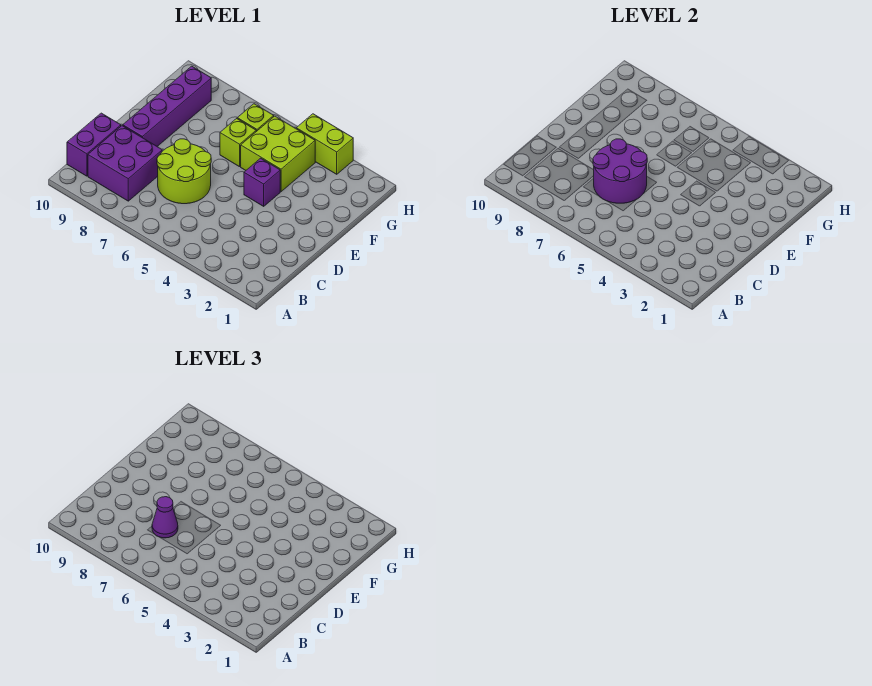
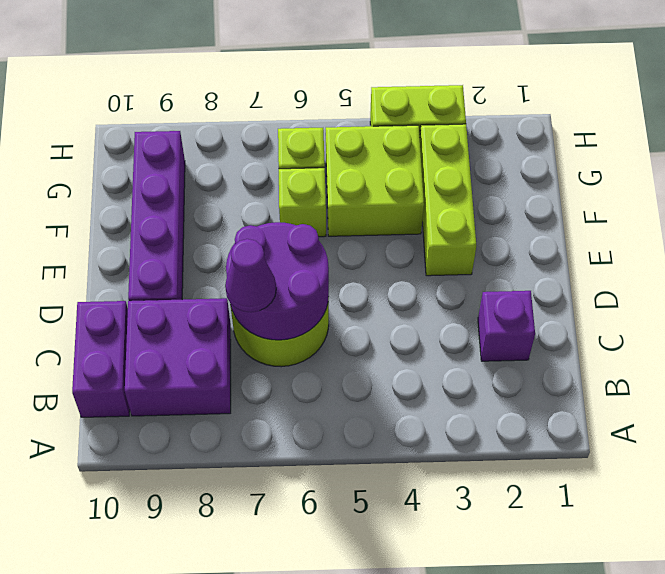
none -> lime brick E3:G3 level 1
purple brick E4 level 1 -> purple brick C2 level 1

